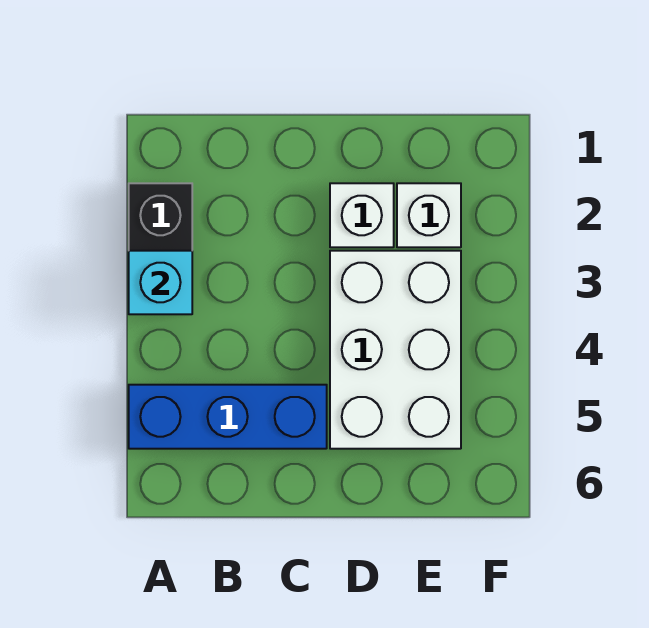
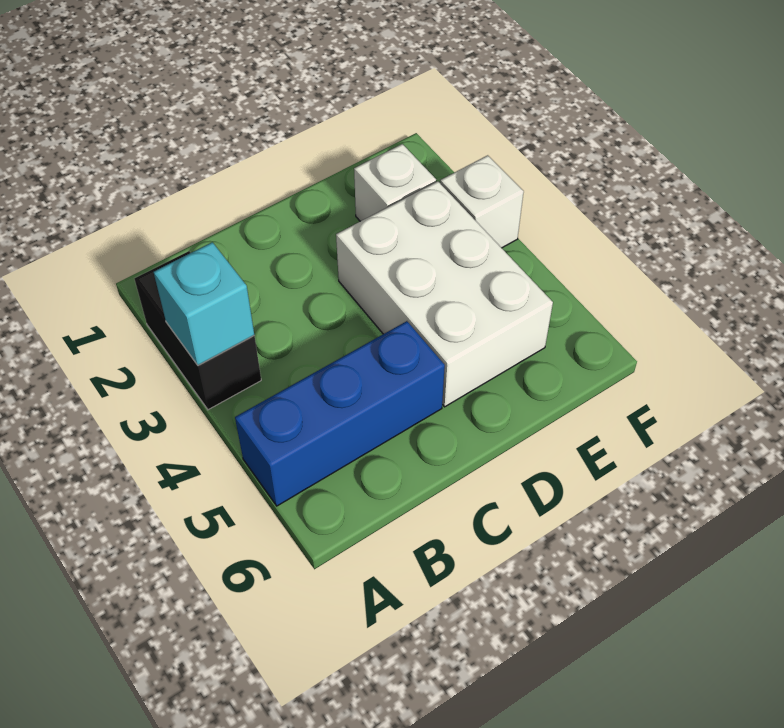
white brick D2 level 1 -> white brick F3 level 1

